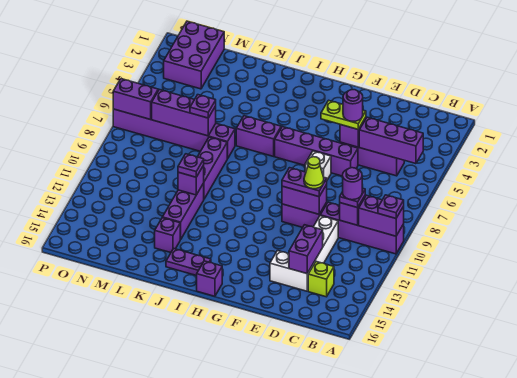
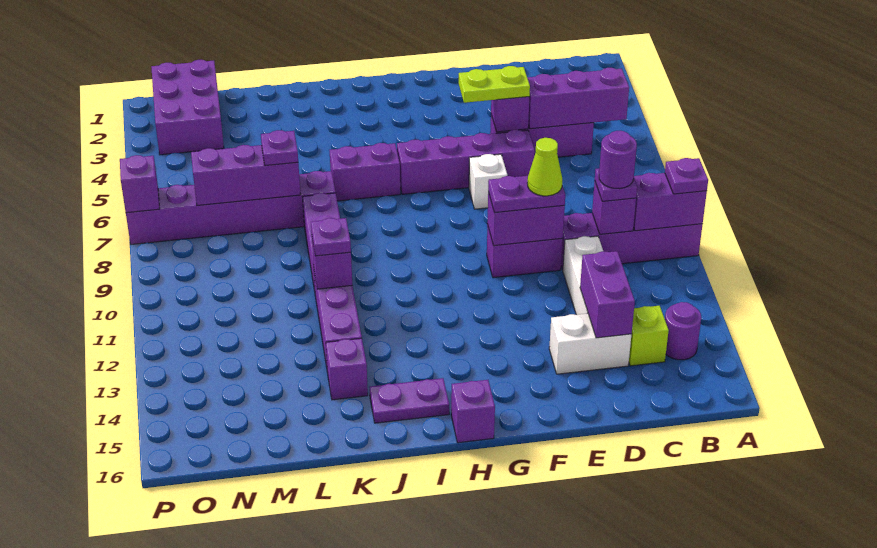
purple round brick E5 level 4 -> purple round brick B14 level 1
purple brick O7:P7 level 2 -> purple brick P7 level 2

